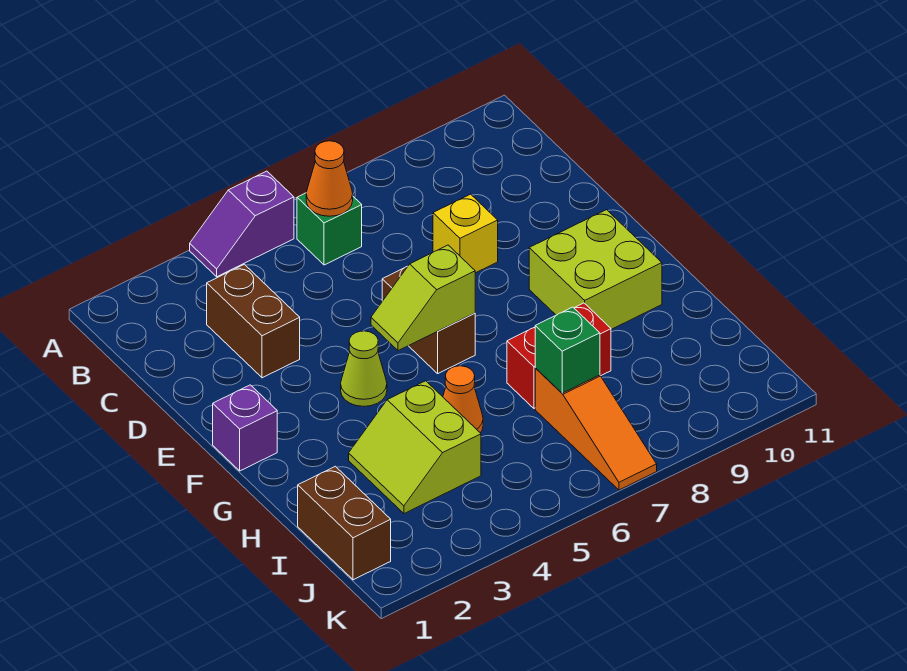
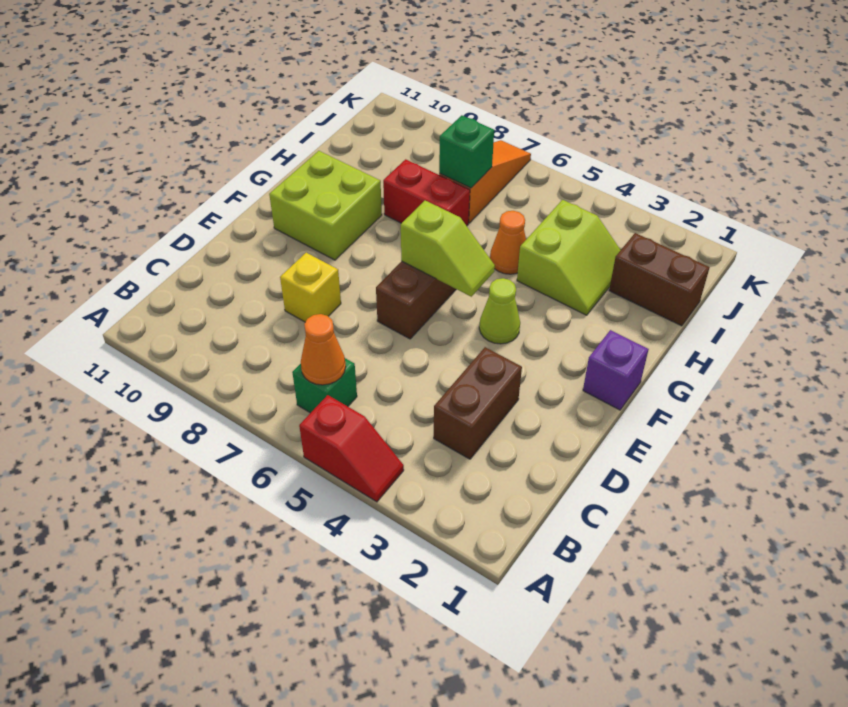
purple slope A4:A5 level 1 top 5 -> red slope A4:A5 level 1 top 5
brown brick I1:J1 level 1 -> brown brick I1:I2 level 1

